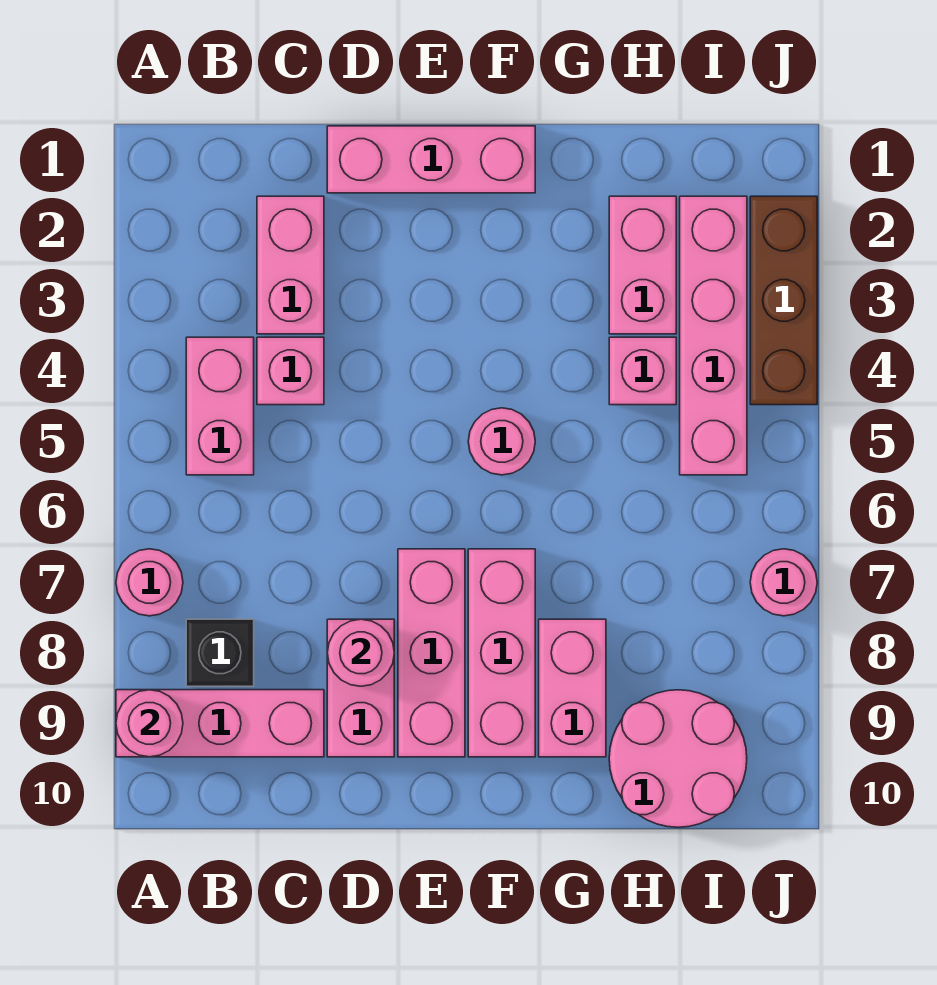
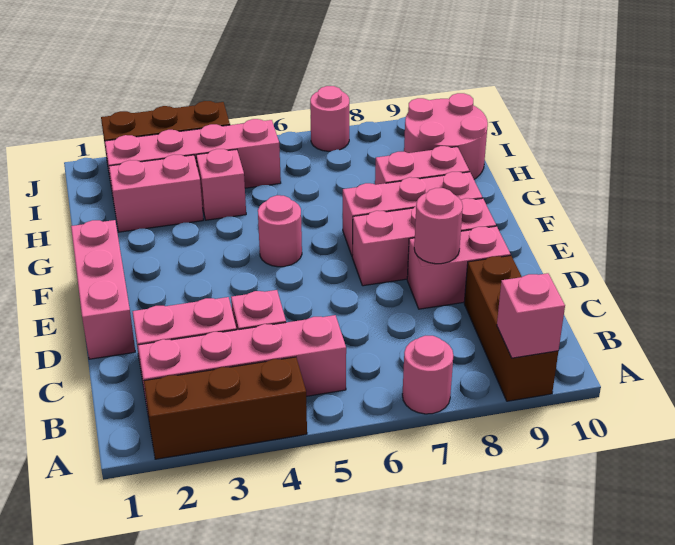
none -> brown brick A2:A4 level 1
pink brick A9:C9 level 1 -> brown brick A9:C9 level 1
pink round brick A9 level 2 -> pink brick A9 level 2
pink brick B4:B5 level 1 -> pink brick B2:B5 level 1
black brick B8 level 1 -> none

